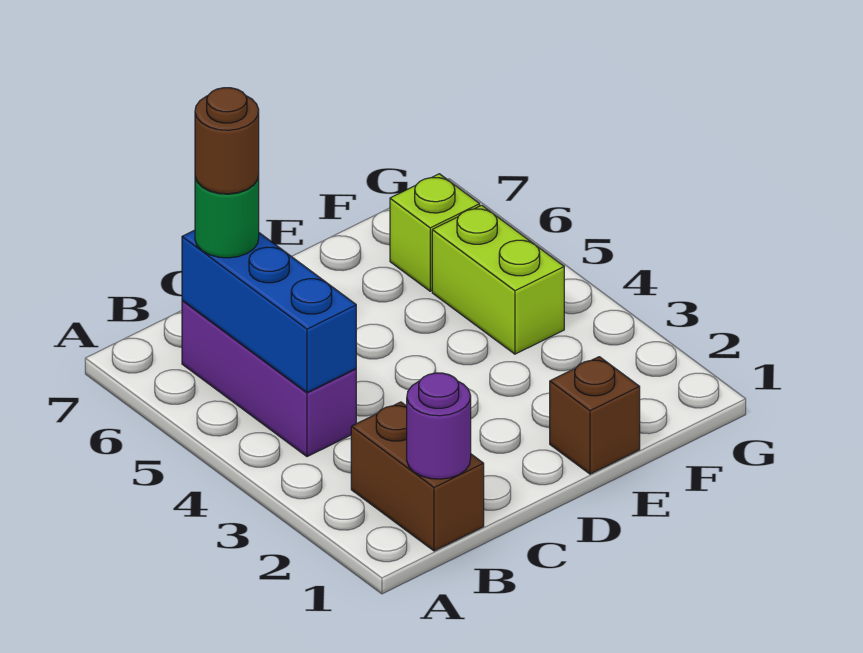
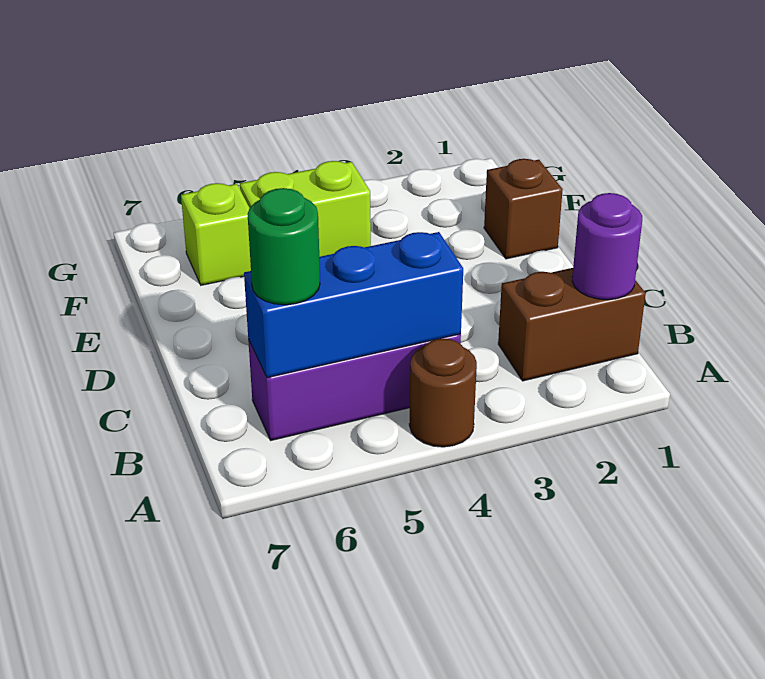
brown round brick B6 level 4 -> brown round brick A4 level 1

